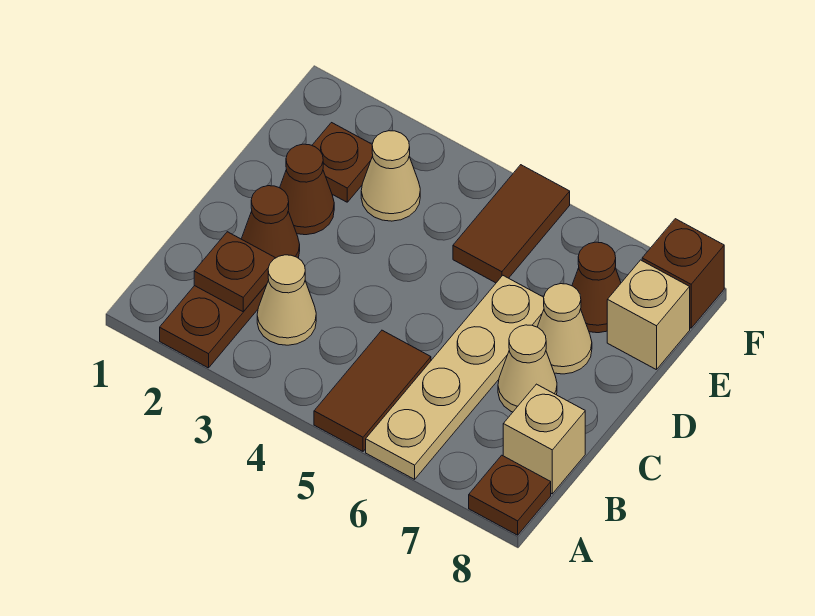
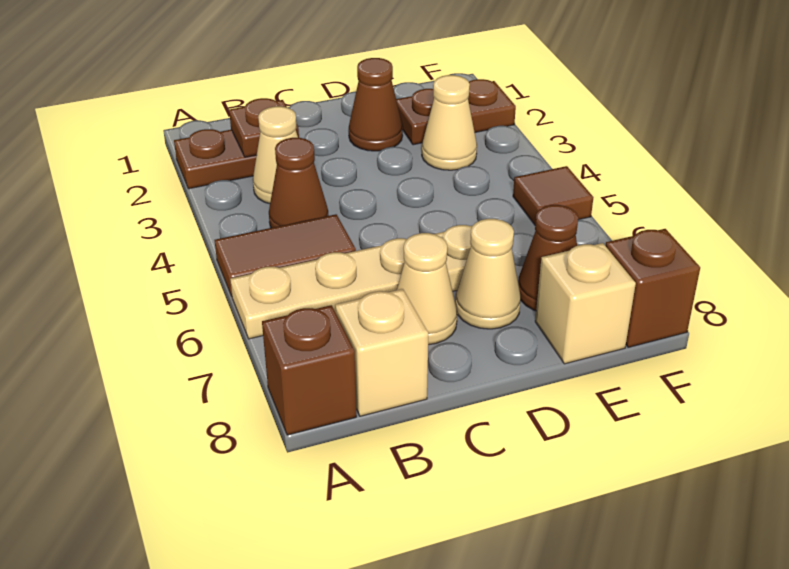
brown plate A8 level 1 -> brown brick A8 level 1
brown cone C2 level 1 -> brown cone B4 level 1
brown plate E2 level 1 -> brown plate E2:F2 level 1
brown tile E5:F5 level 1 -> brown tile F5 level 1

